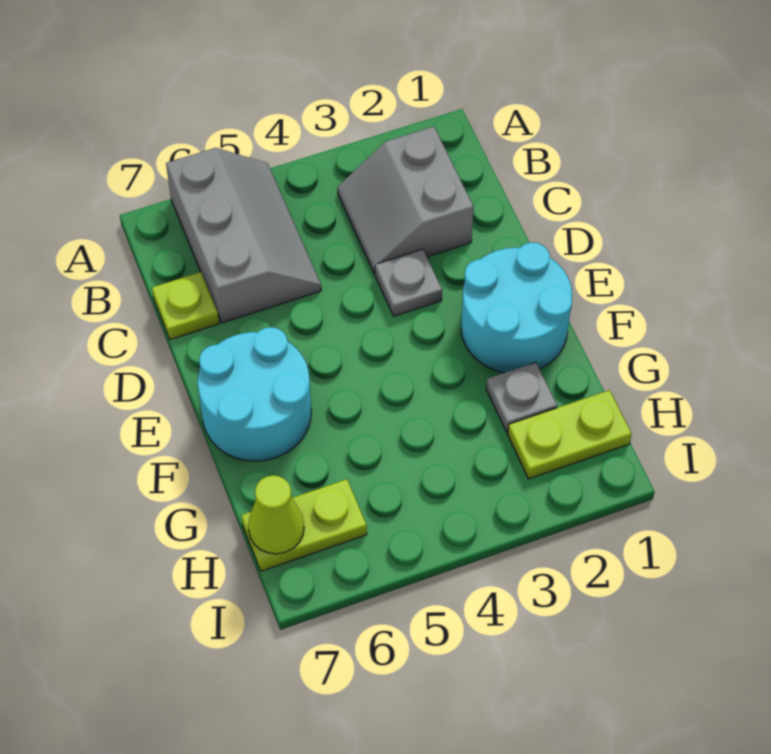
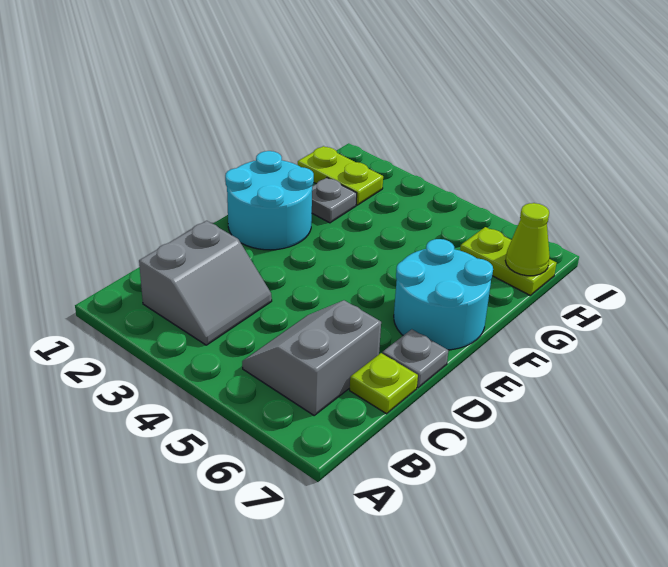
grey slope A5:C6 level 1 top 6 -> grey slope B5:C6 level 1 top 6
grey plate D3 level 1 -> grey plate D7 level 1

